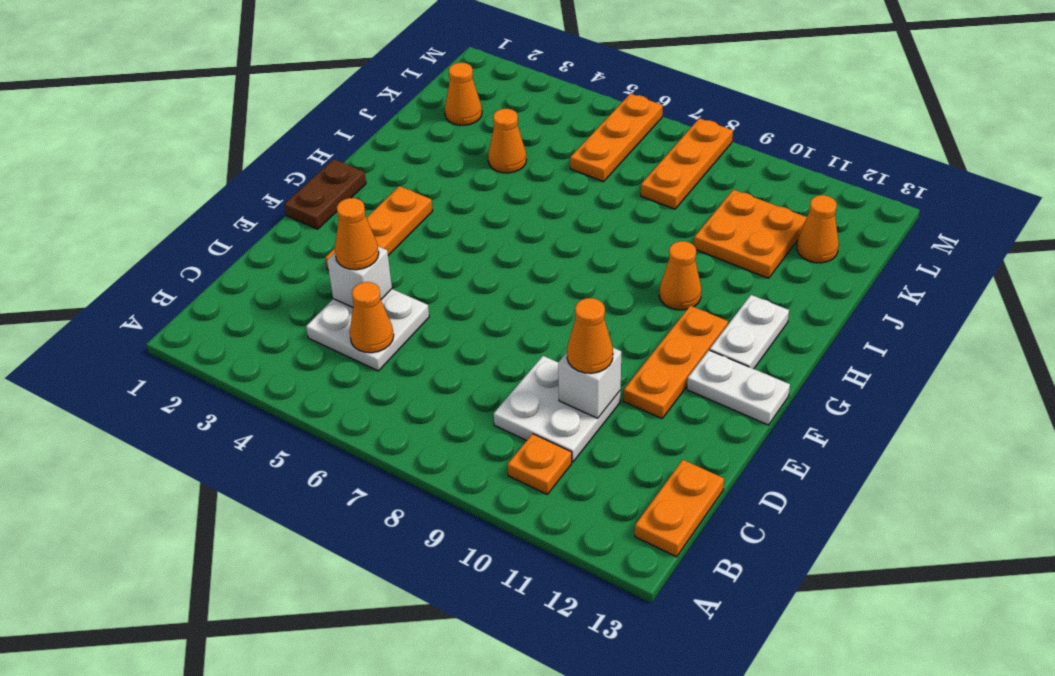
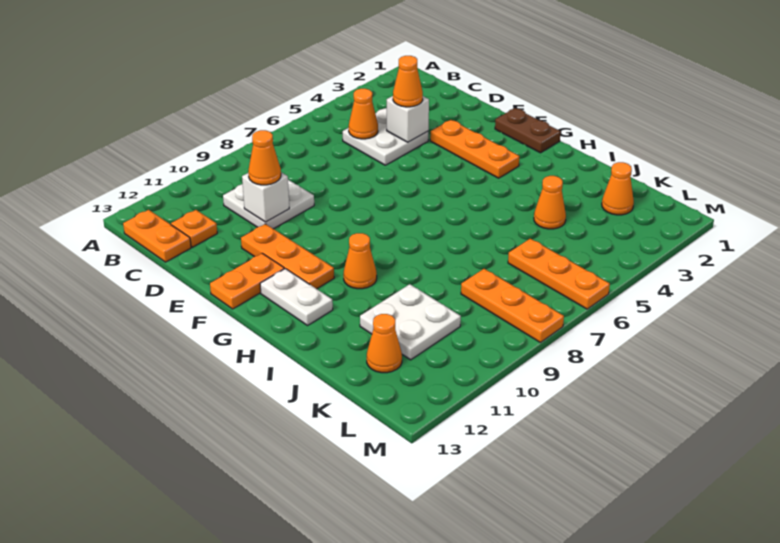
orange plate B10 level 1 -> orange plate C12 level 1
white plate F12:F13 level 1 -> orange plate F12:F13 level 1
orange plate J10:K11 level 1 -> white plate J10:K11 level 1

